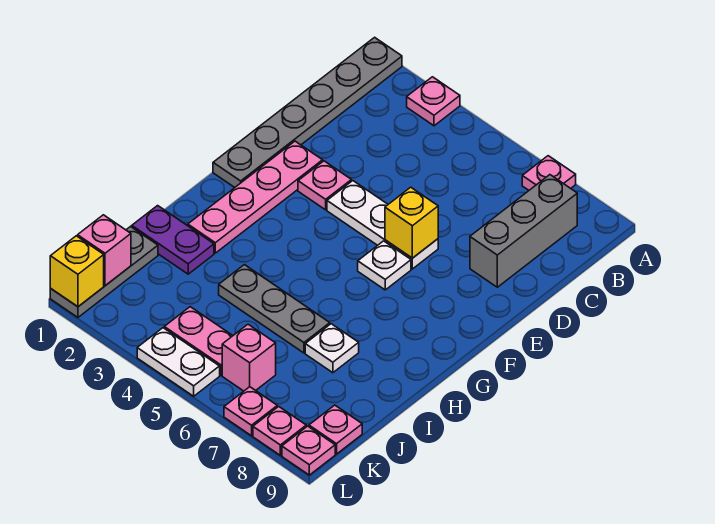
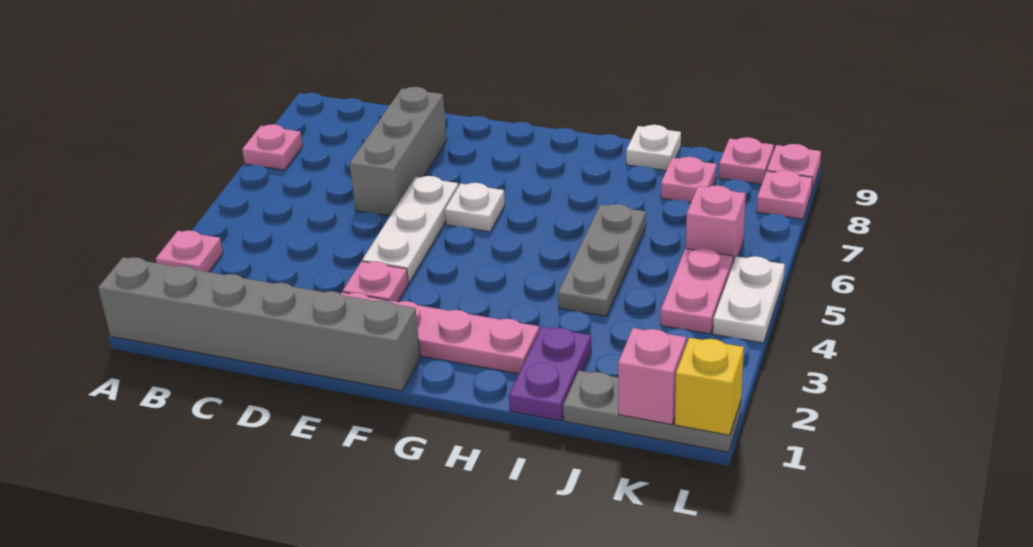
grey plate A1:F1 level 1 -> grey brick A1:F1 level 1
grey brick B8:D8 level 1 -> grey brick D6:D8 level 1
yellow brick E6 level 2 -> none
white plate I7 level 1 -> white plate I9 level 1
pink plate L7 level 1 -> pink plate J8 level 1

